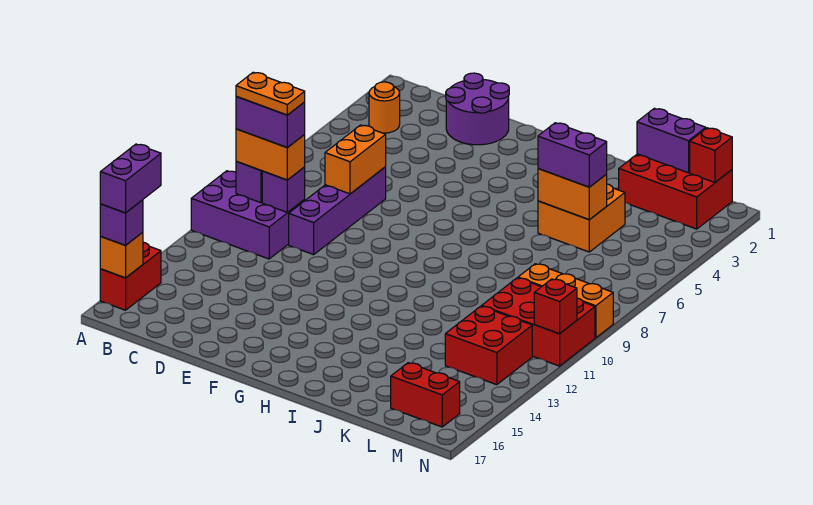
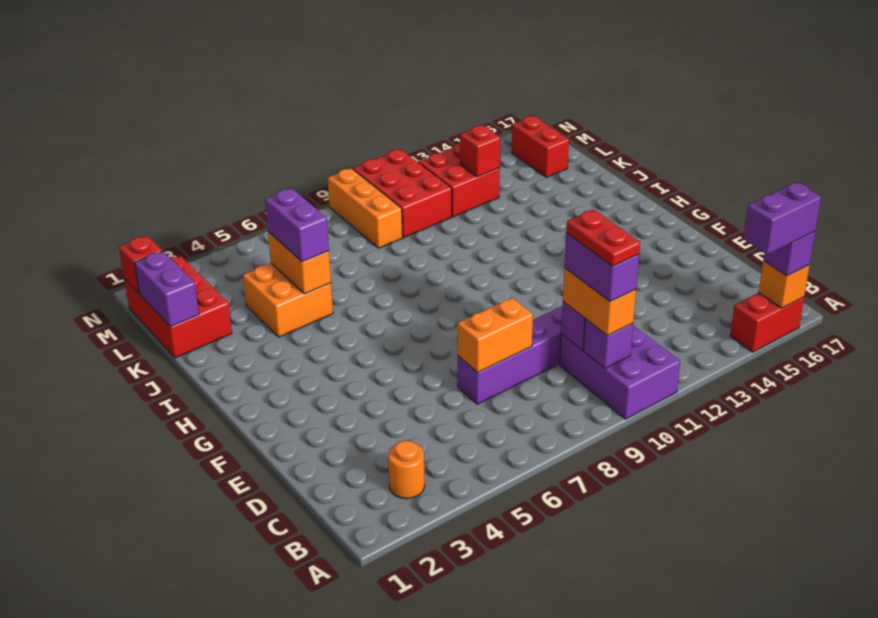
orange plate B10:C10 level 5 -> red plate B10:C10 level 5
purple round brick D1:E2 level 1 -> none
red brick N11 level 2 -> red brick L13 level 2

